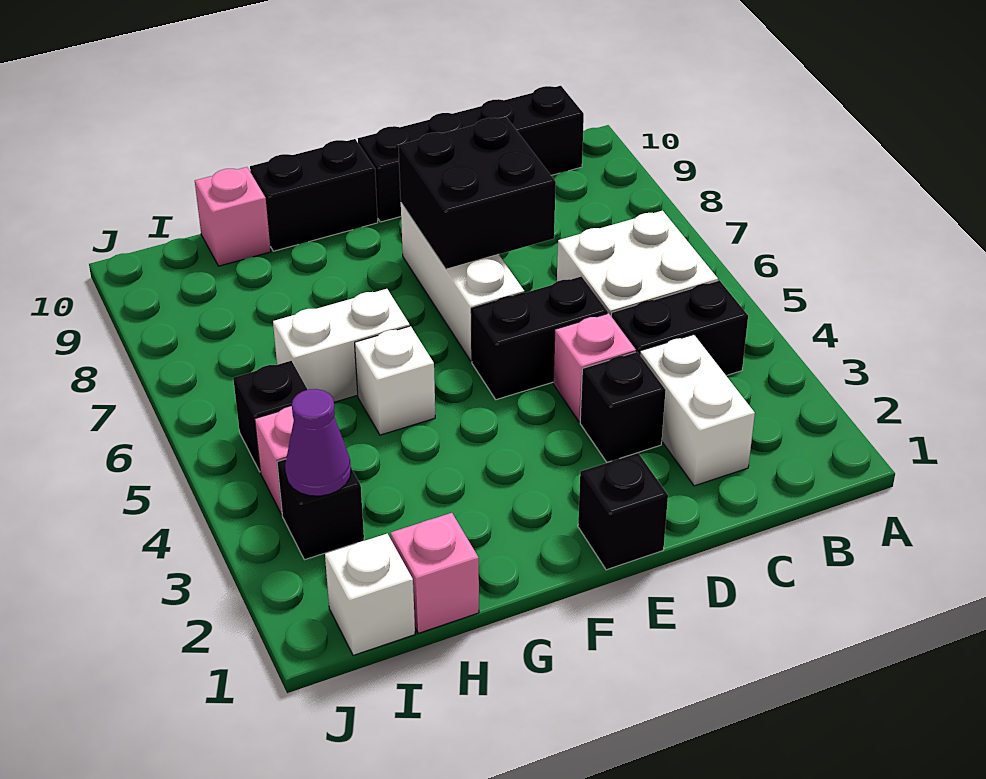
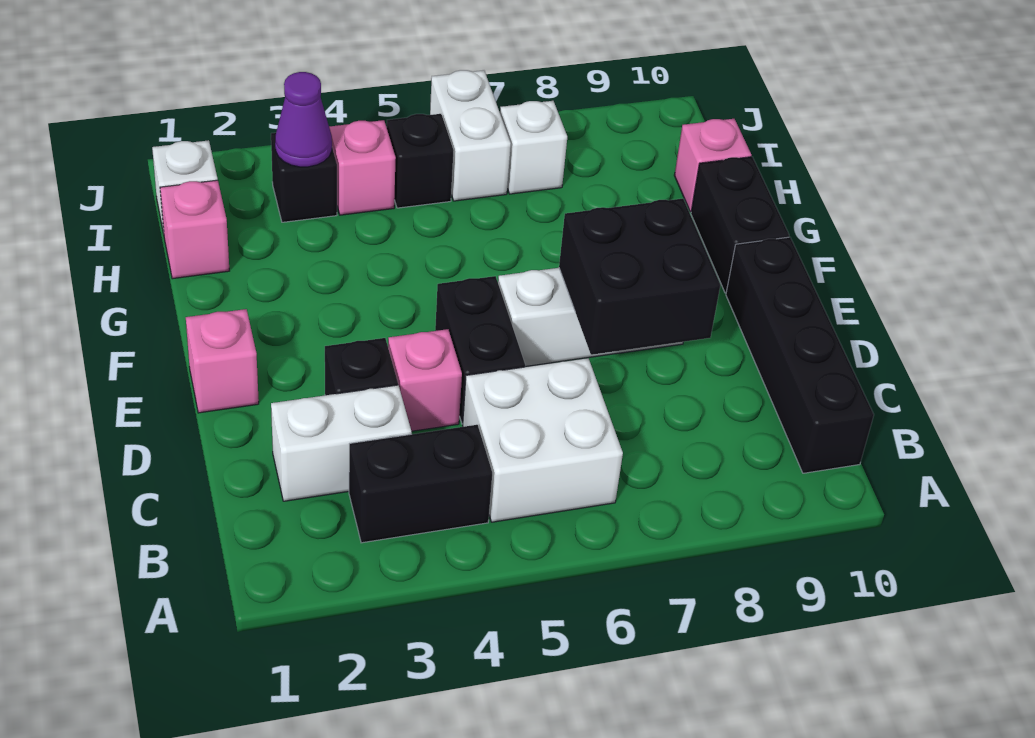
black brick B4:C4 level 1 -> black brick B3:B4 level 1
black brick E1 level 1 -> pink brick E1 level 1
white brick G5 level 1 -> white brick I7 level 1
white brick G6:H6 level 1 -> white brick I6:J6 level 1

